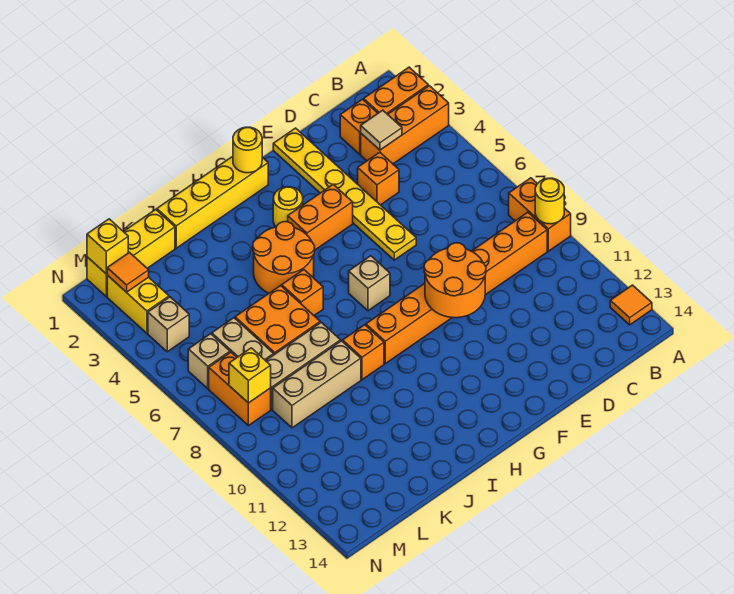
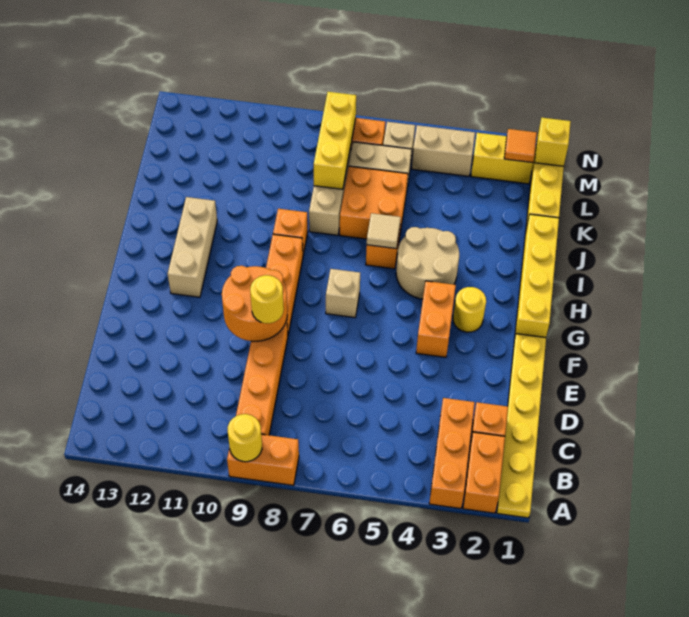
orange tile A13 level 1 -> none
tan tile C3 level 2 -> tan tile I6 level 2
orange brick D4 level 1 -> none
yellow plate E1:E6 level 1 -> yellow plate A1:F1 level 1
yellow round brick G1 level 2 -> yellow round brick E9 level 3
orange round brick H4:I5 level 1 -> tan round brick H4:I5 level 1
tan brick J9:L9 level 1 -> tan brick G12:I12 level 1
tan brick M4 level 1 -> tan brick M4:M5 level 1
yellow brick M8 level 2 -> yellow brick K8:M8 level 2

